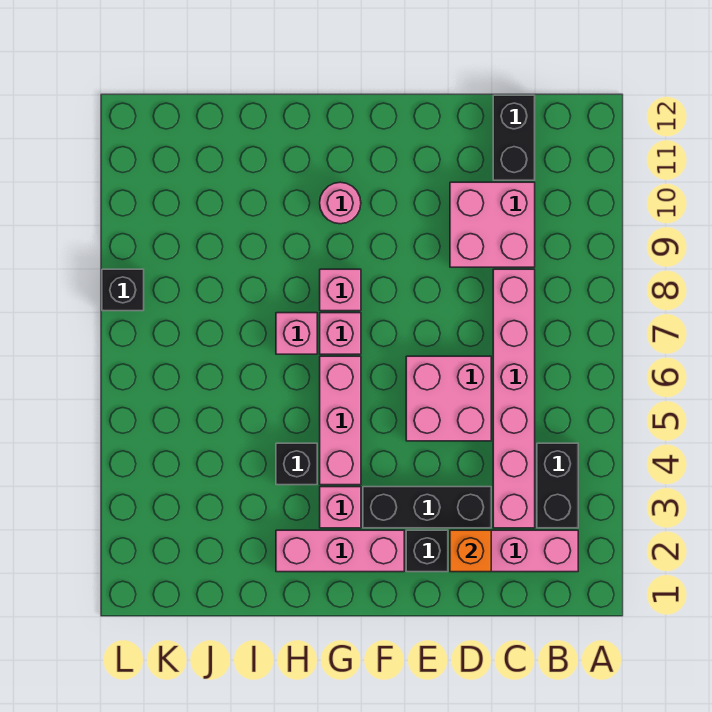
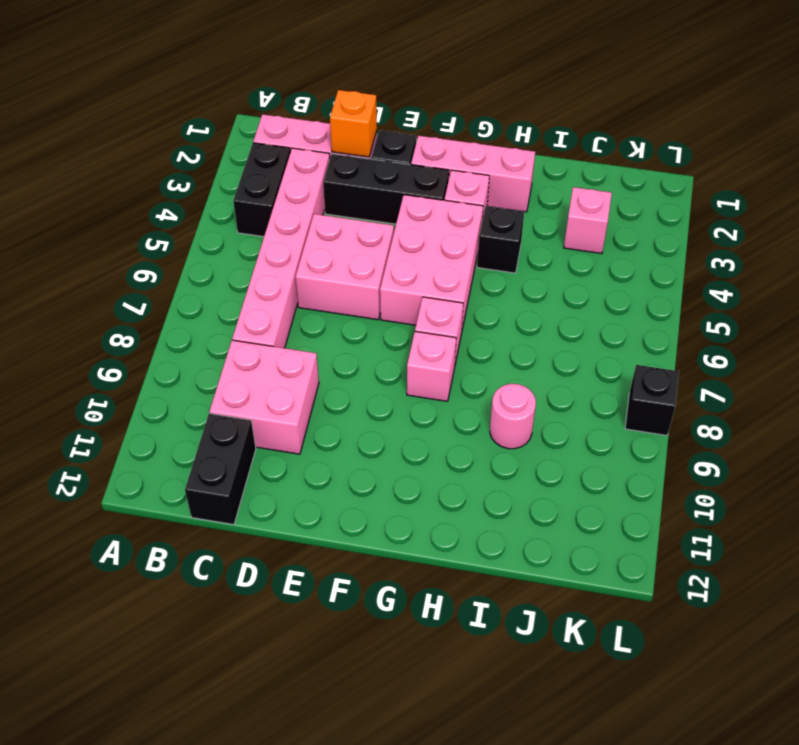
pink brick G4:G6 level 1 -> pink brick F4:G6 level 1
pink round brick G10 level 1 -> pink round brick I9 level 1
pink brick H7 level 1 -> pink brick J3 level 1

